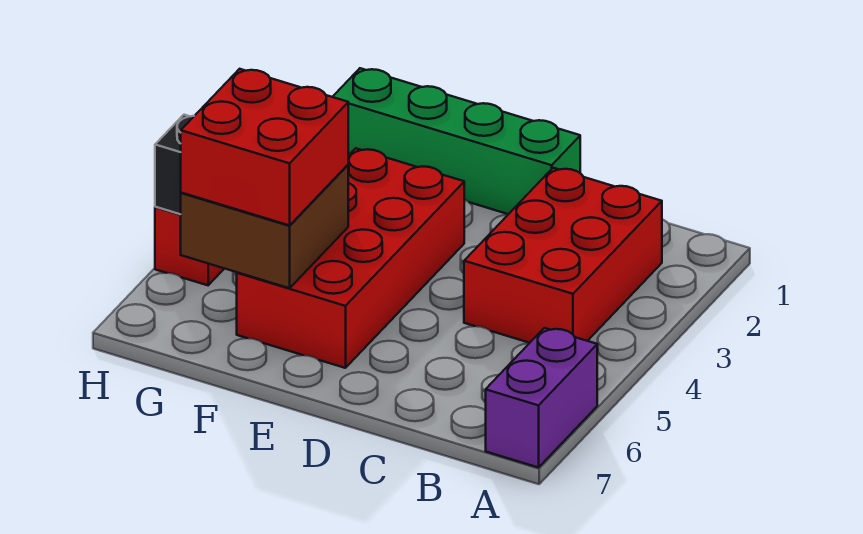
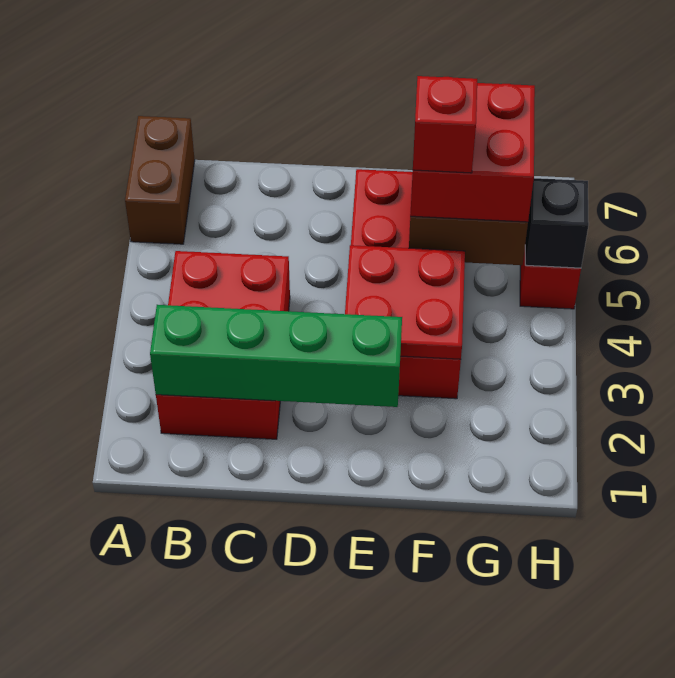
purple brick A6:A7 level 1 -> brown brick A6:A7 level 1
green brick D1:G1 level 1 -> green brick B2:E2 level 2
none -> red plate E3:F4 level 2
none -> red brick F5 level 4

